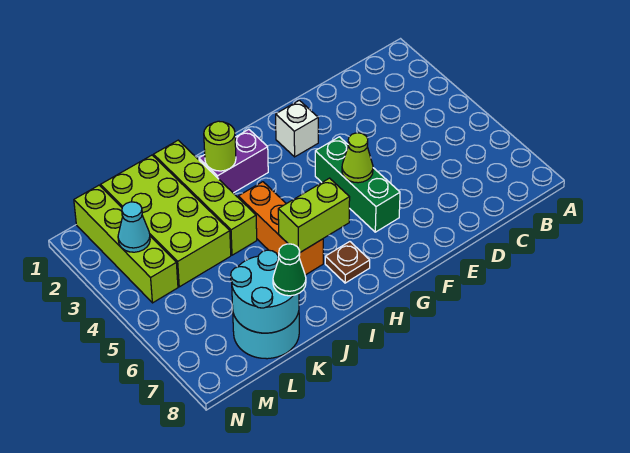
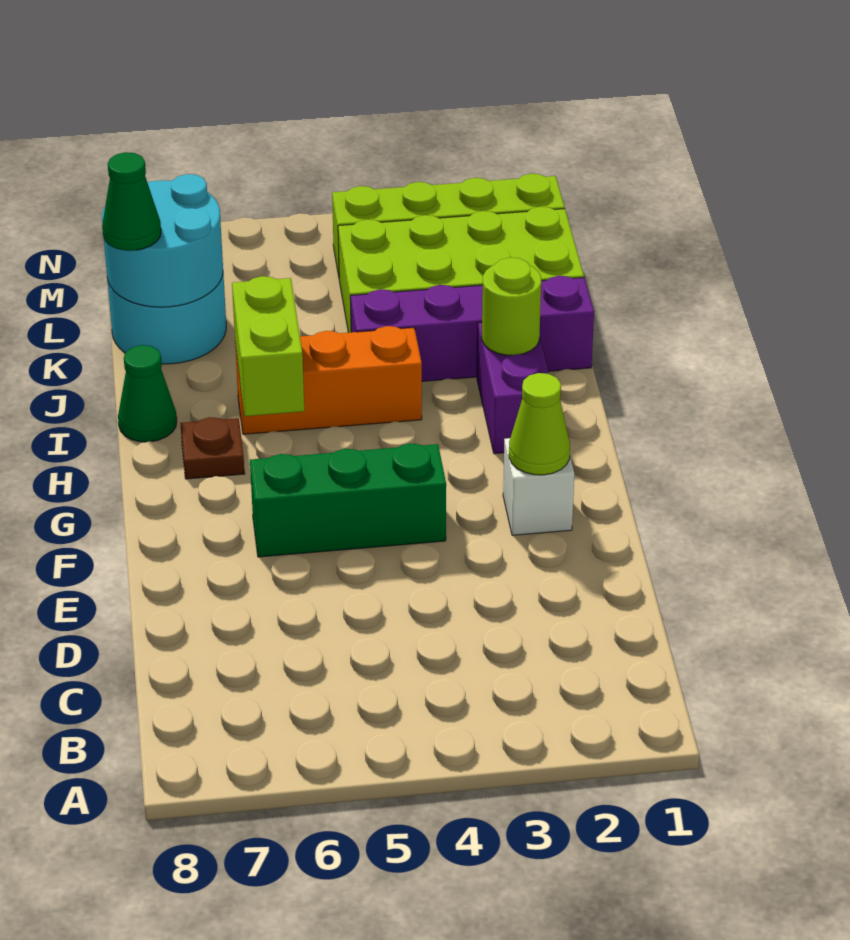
lime cone F5 level 2 -> lime cone F2 level 2
none -> green cone I8 level 1
lime brick J1:J4 level 1 -> purple brick J1:J4 level 1
cyan cone M3 level 2 -> none

